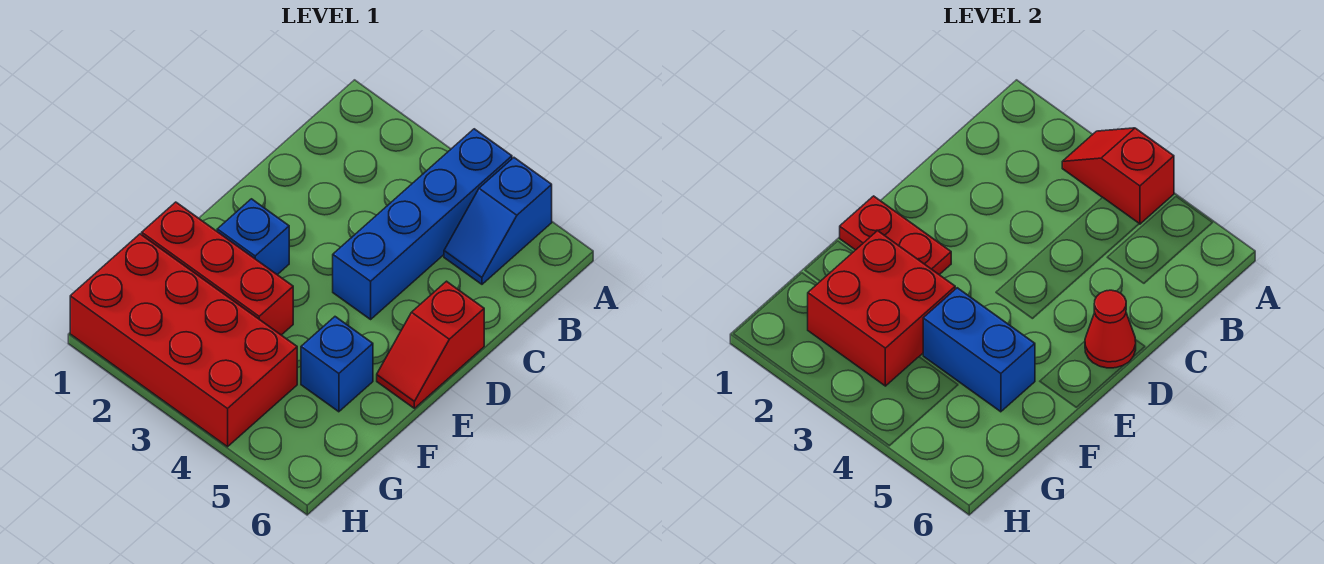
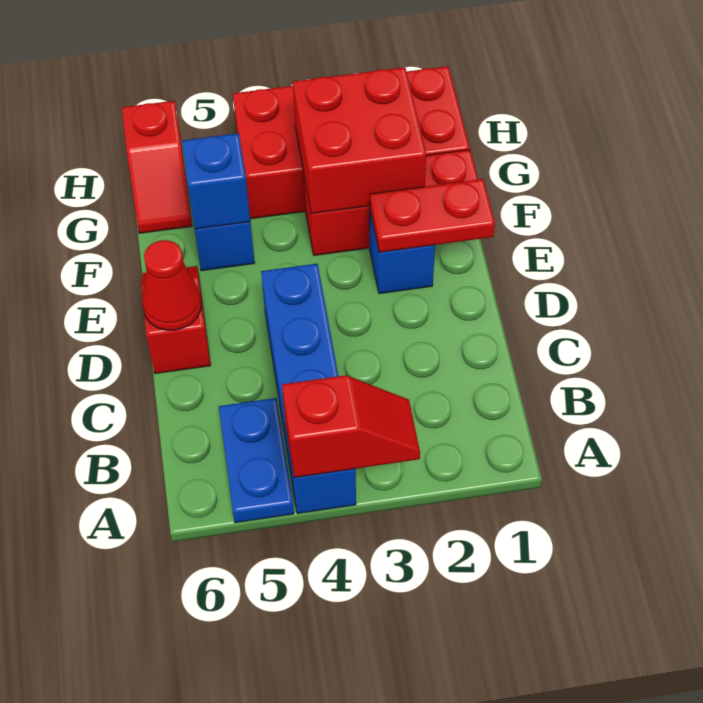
blue slope A5:B5 level 1 top A -> blue plate A5:B5 level 1
blue brick F4:F5 level 2 -> blue brick F5 level 2
none -> red slope G6:H6 level 1 top H

